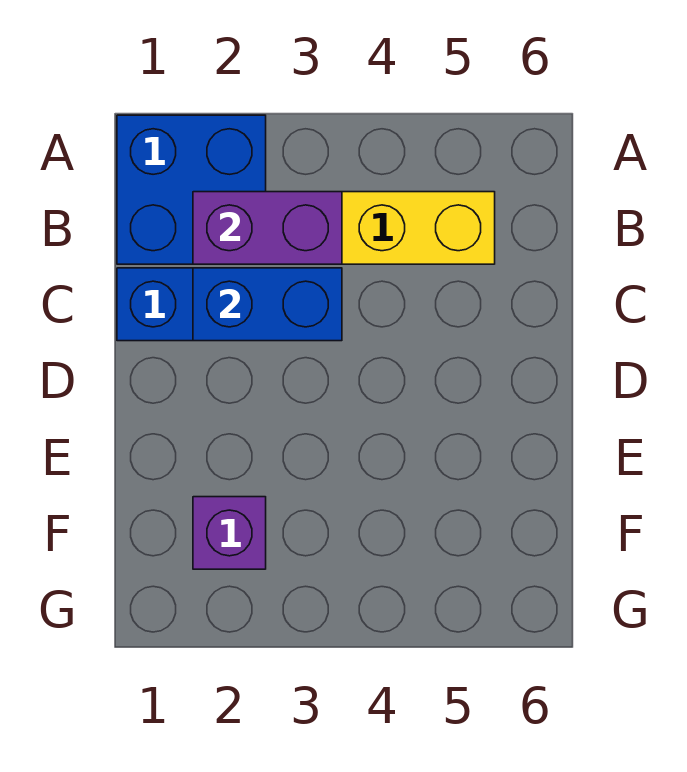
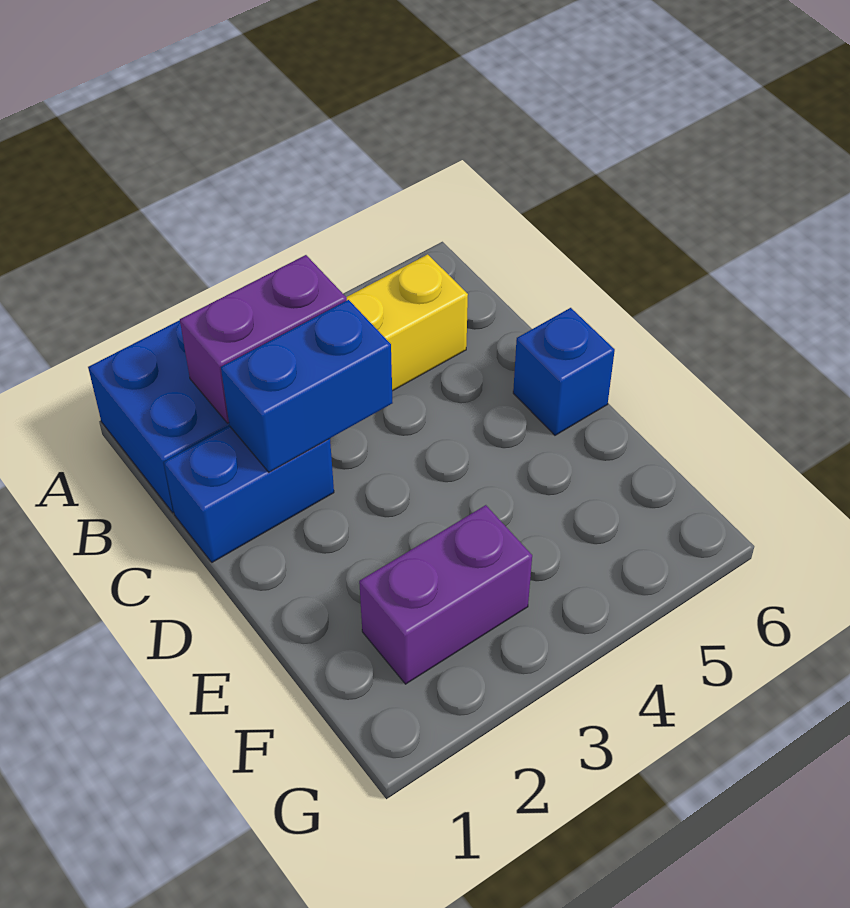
none -> blue brick D6 level 1
purple brick F2 level 1 -> purple brick F2:F3 level 1

